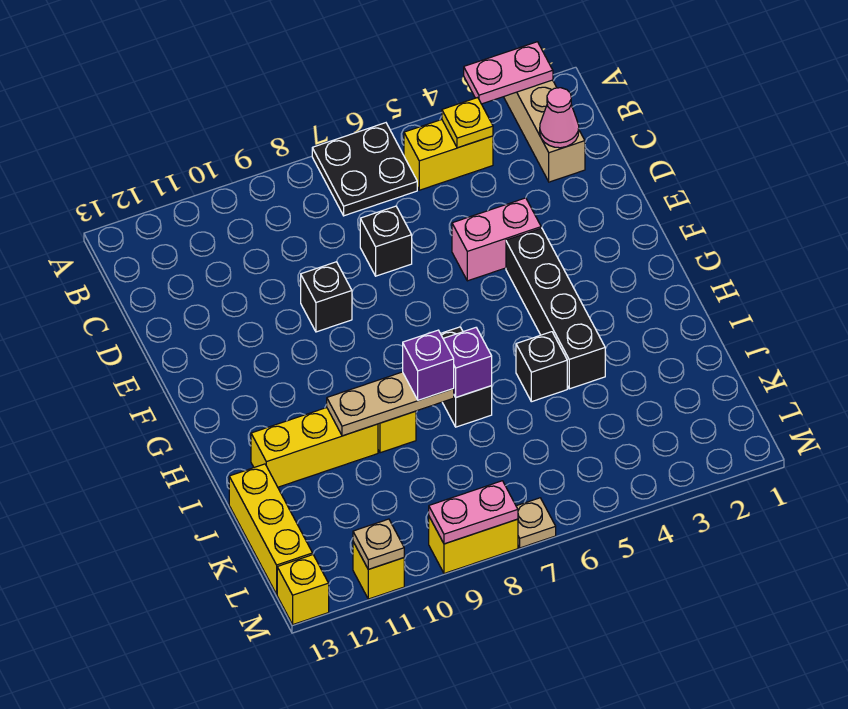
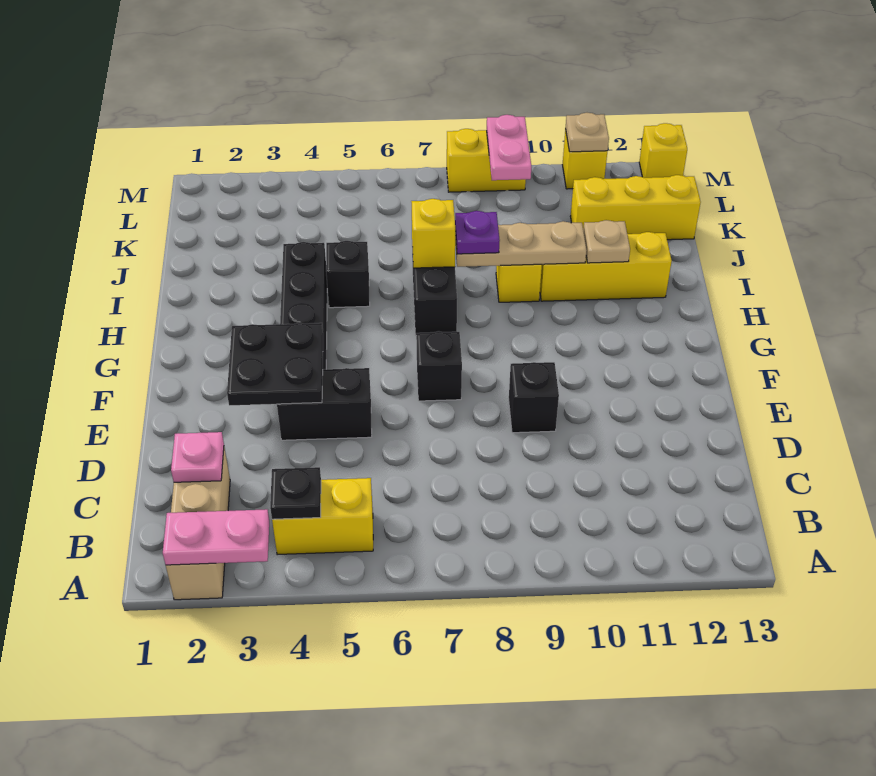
black plate A6:B7 level 1 -> black plate E3:F4 level 2
yellow plate B4 level 2 -> black plate B4 level 2
pink cone C2 level 2 -> pink plate C2 level 2
black brick D7 level 1 -> black brick F7 level 1
pink brick E4:E5 level 1 -> black brick E4:E5 level 1
purple brick I7 level 2 -> yellow brick I7 level 2
purple brick I8 level 3 -> purple plate I8 level 3
yellow brick J13:L13 level 1 -> yellow brick K11:K13 level 1
tan plate M7 level 1 -> tan plate I11 level 2
pink plate M8:M9 level 2 -> pink plate L9:M9 level 2

